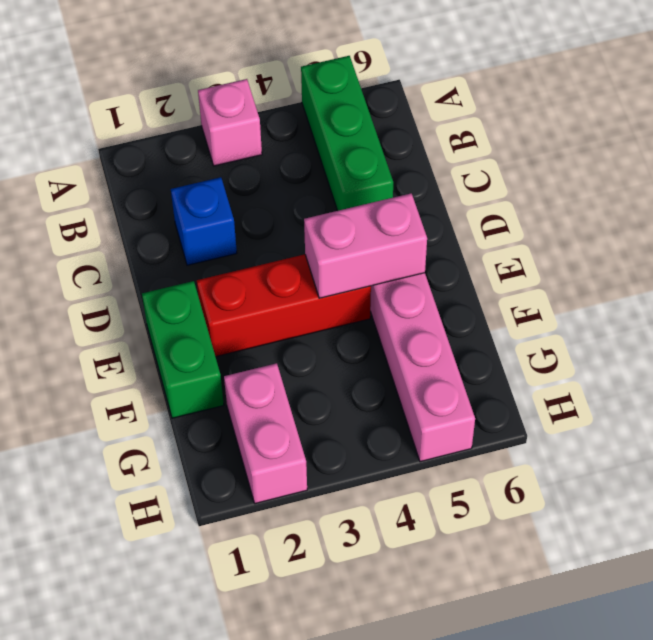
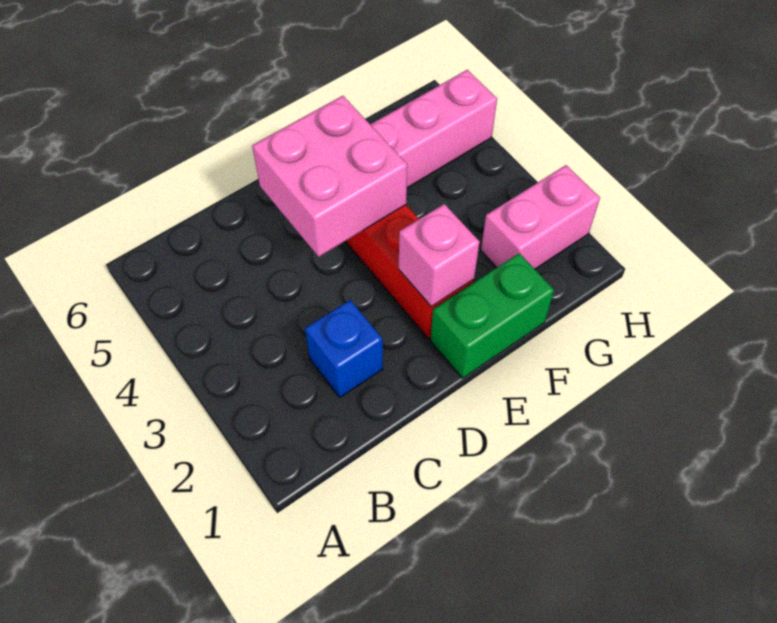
pink brick A3 level 1 -> pink brick E2 level 2
green brick A5:C5 level 1 -> none
pink brick E4:E5 level 2 -> pink brick D4:E5 level 2

